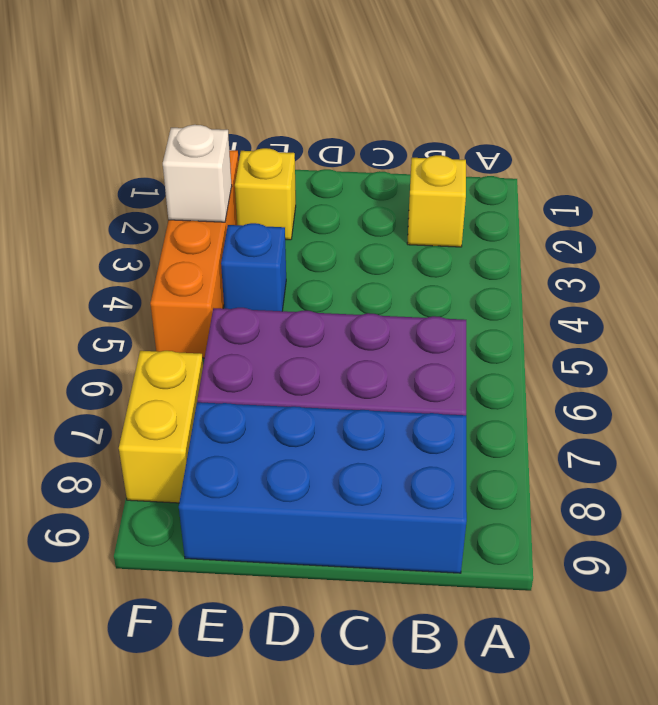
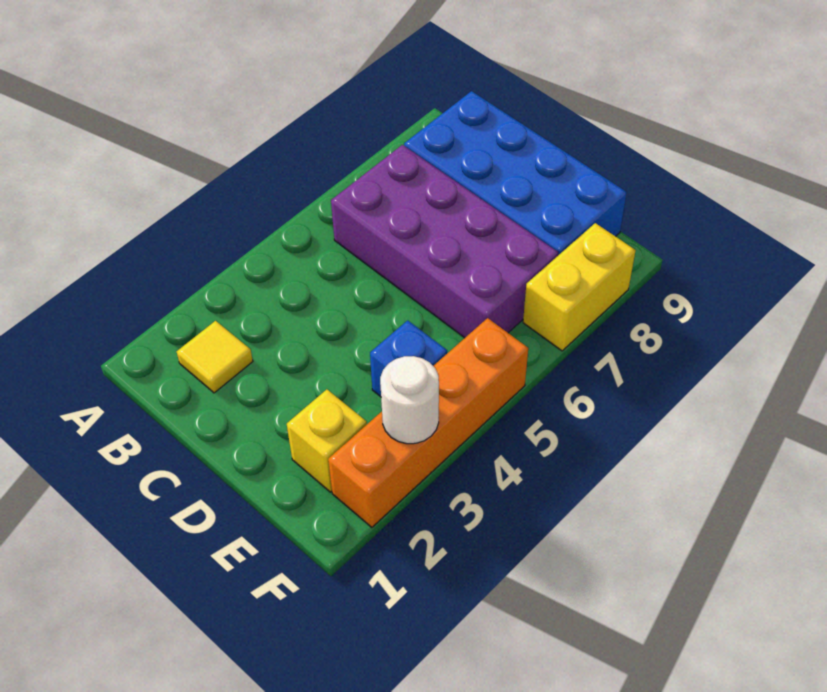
yellow brick B2 level 1 -> yellow tile B2 level 1
white brick F3 level 2 -> white round brick F3 level 2

